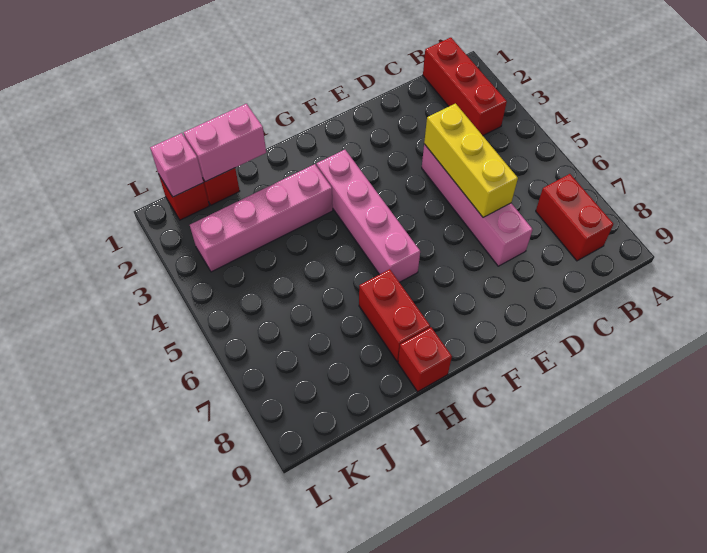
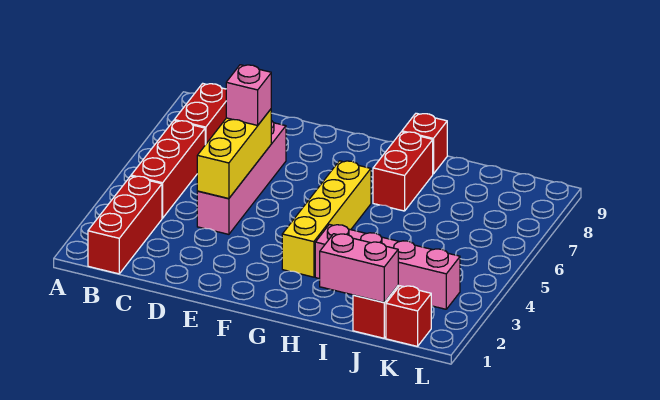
none -> red brick B4:B6 level 1
pink brick G3:G6 level 1 -> yellow brick G3:G6 level 1
pink brick K1 level 2 -> pink brick D6 level 3

